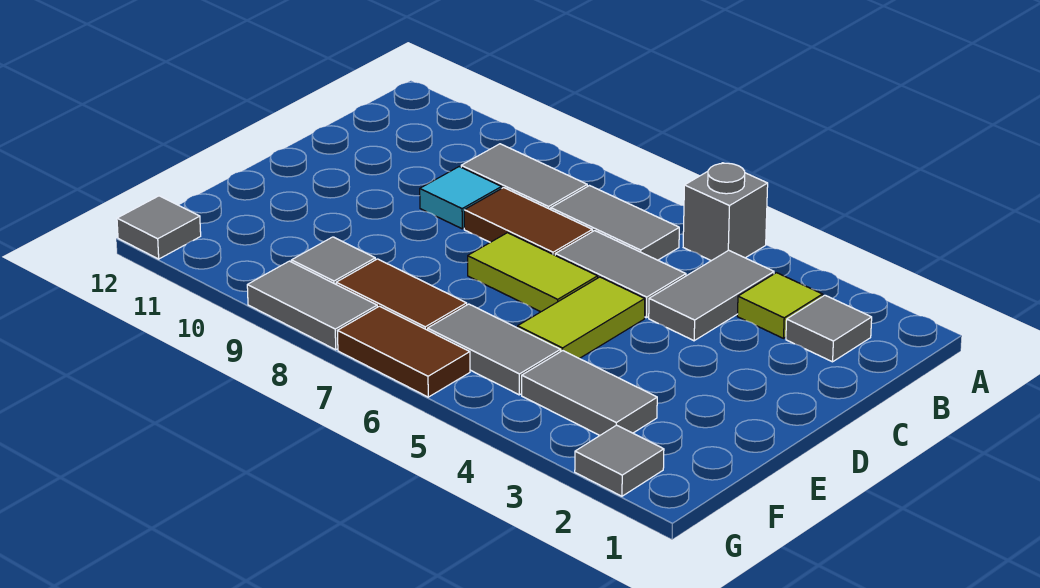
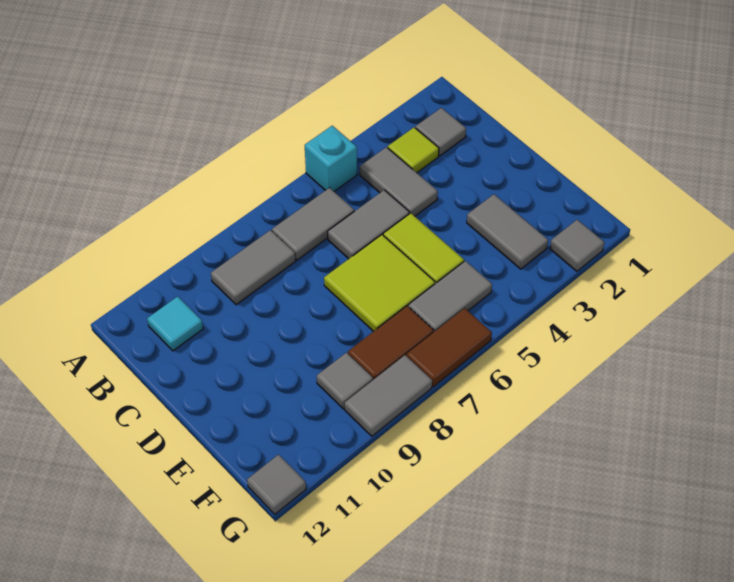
grey brick A5 level 1 -> cyan brick A5 level 1
brown tile C7:C8 level 1 -> none
cyan tile C9 level 1 -> cyan tile B11 level 1
lime tile D6:D7 level 1 -> lime tile D6:E7 level 1
grey tile F3:F4 level 1 -> grey tile E3:F3 level 1

